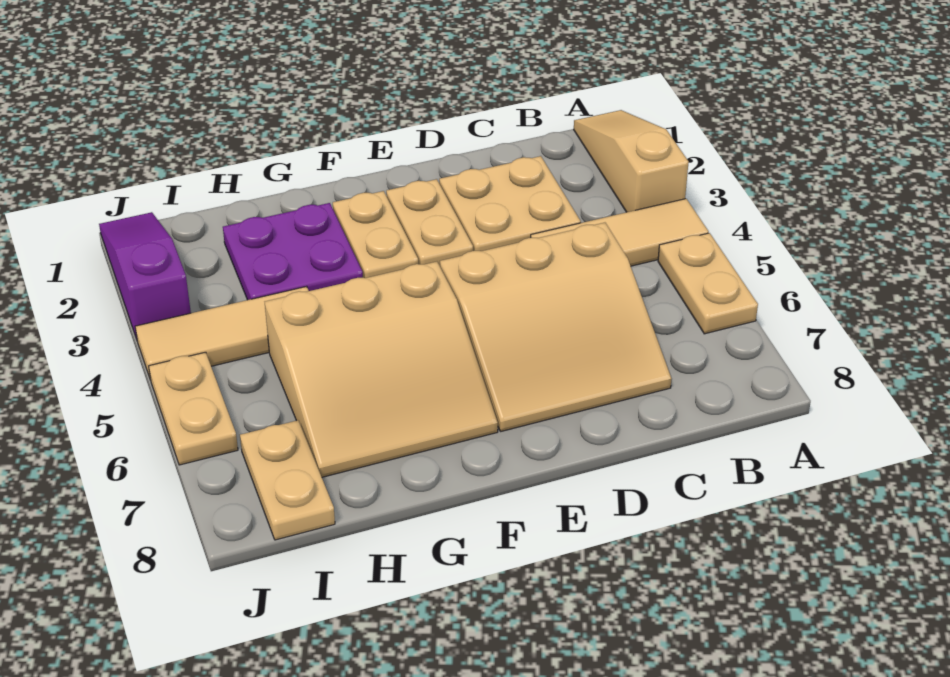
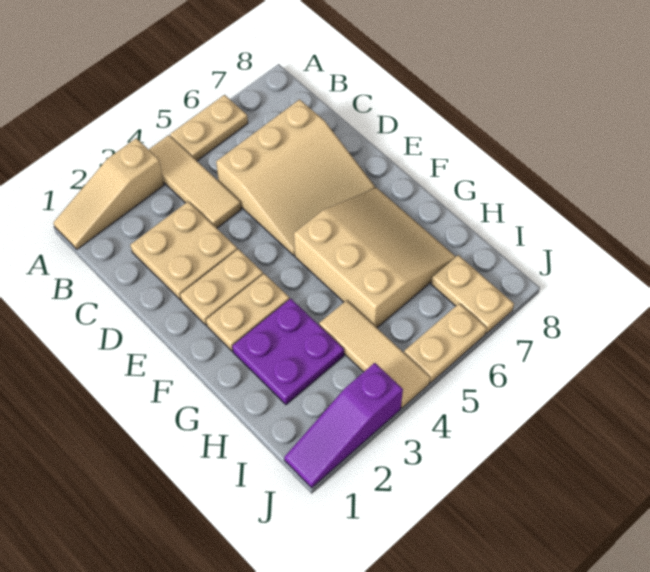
tan slope C5:E7 level 1 top 5 -> tan slope C5:E7 level 1 top C
tan plate I7:I8 level 1 -> tan plate I7:J7 level 1

